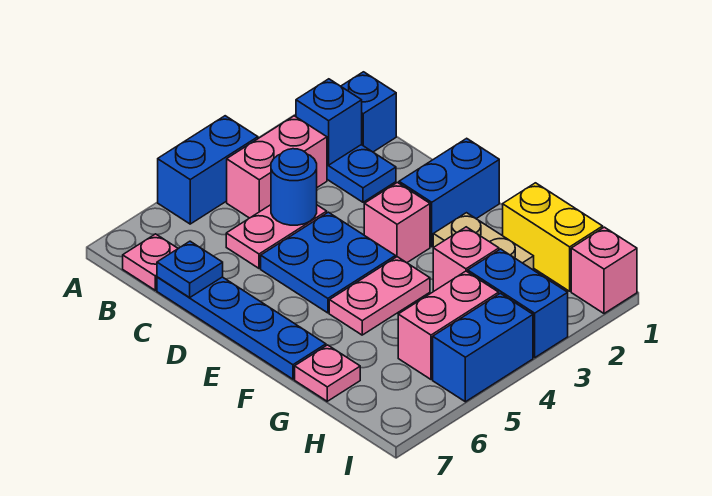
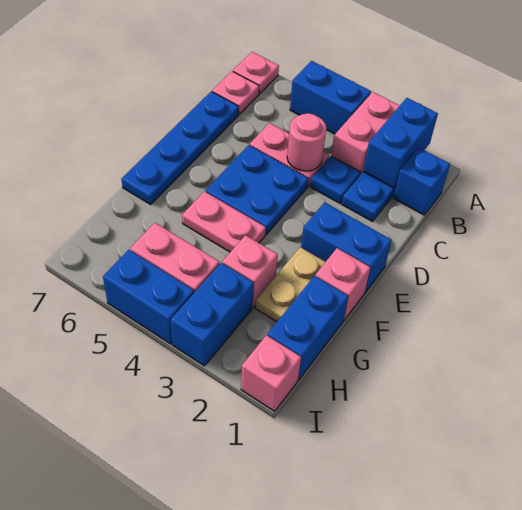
blue brick B2 level 2 -> blue brick A2:B2 level 2
pink brick B3:B4 level 1 -> pink brick A3:B3 level 1
blue round brick C4 level 2 -> pink round brick C4 level 2
blue plate C7 level 2 -> blue plate C3 level 1
pink brick E3 level 1 -> pink brick F1 level 1
yellow brick G1:H1 level 1 -> blue brick G1:H1 level 1
pink plate G7 level 1 -> pink plate A7 level 1

